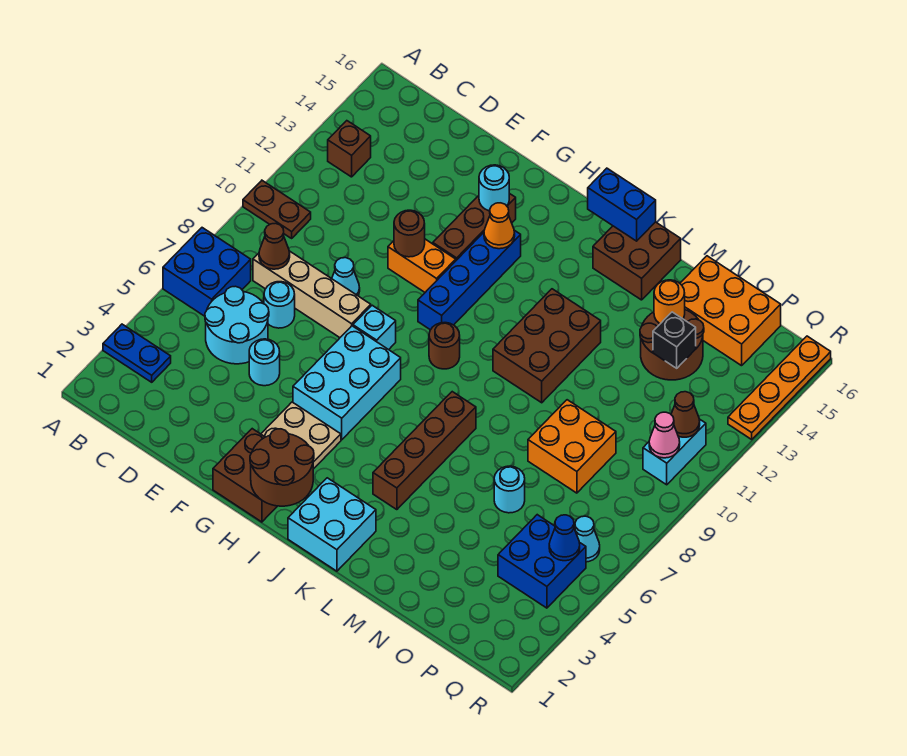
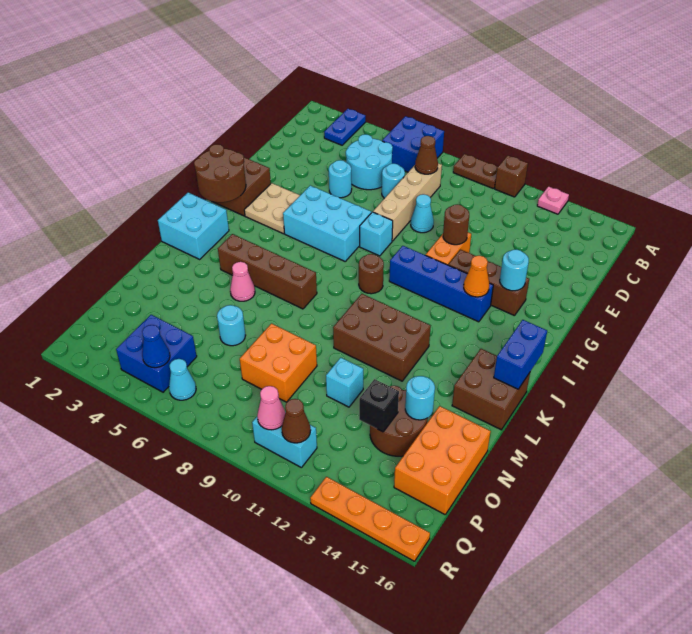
brown plate A10:B10 level 1 -> brown plate A9:A10 level 1
none -> pink plate A13 level 1
brown brick B13 level 1 -> brown brick A11 level 1
none -> pink cone L5 level 1
none -> cyan brick N11 level 1
orange round brick N14 level 2 -> cyan round brick N14 level 2

